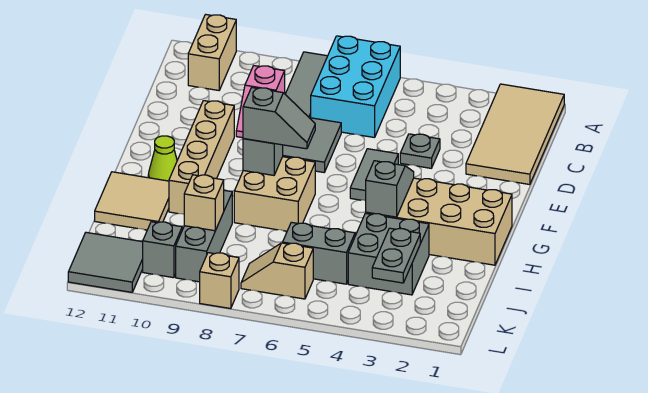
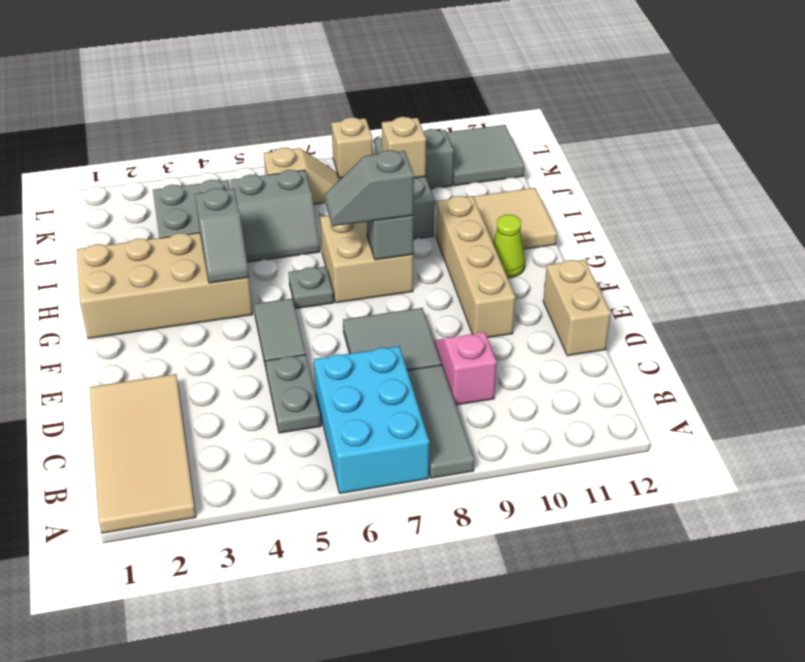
tan brick A11:B11 level 1 -> tan brick D12:E12 level 1
grey plate D4 level 1 -> grey plate G6 level 1
grey plate J3:K3 level 2 -> grey plate C5:D5 level 1

